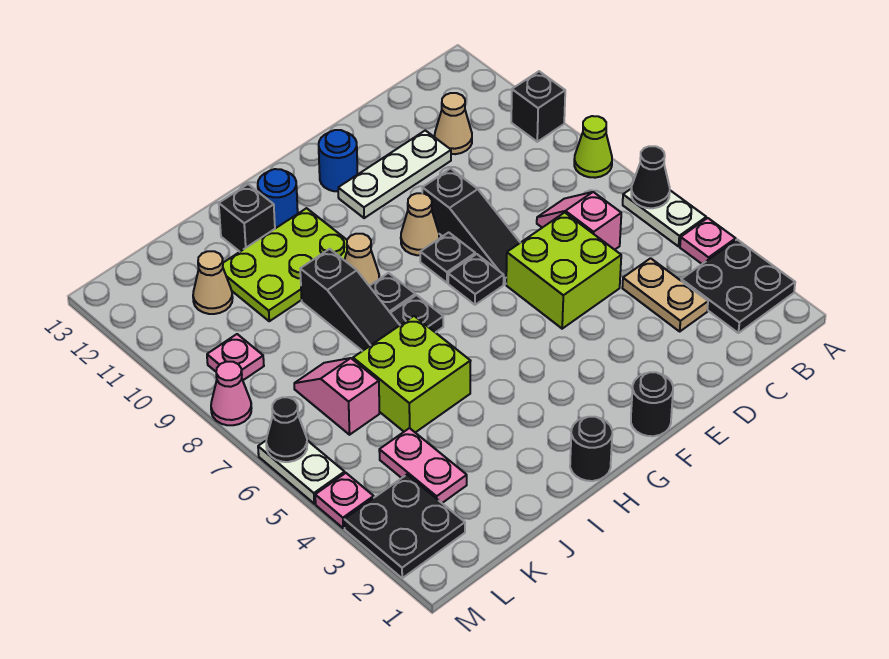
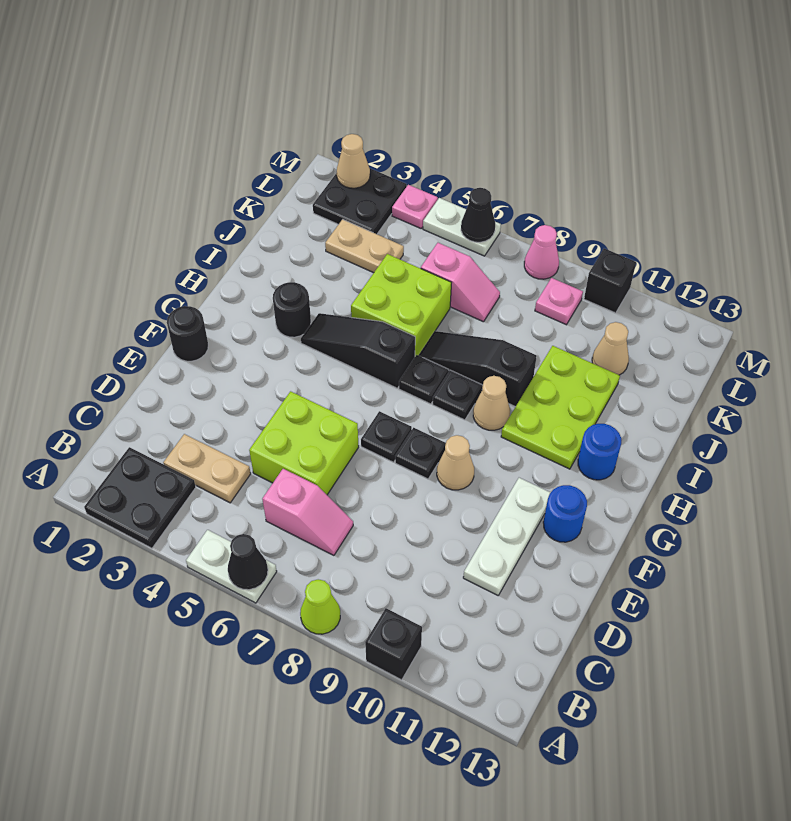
pink plate A4 level 1 -> none
tan cone C11 level 1 -> tan cone M2 level 2
black slope E7:E9 level 1 top 9 -> black slope H4:H6 level 1 top 6
black round brick H1 level 1 -> black round brick H3 level 1
black brick I12 level 1 -> black brick M10 level 1
pink plate K3:K4 level 1 -> tan plate K3:K4 level 1

